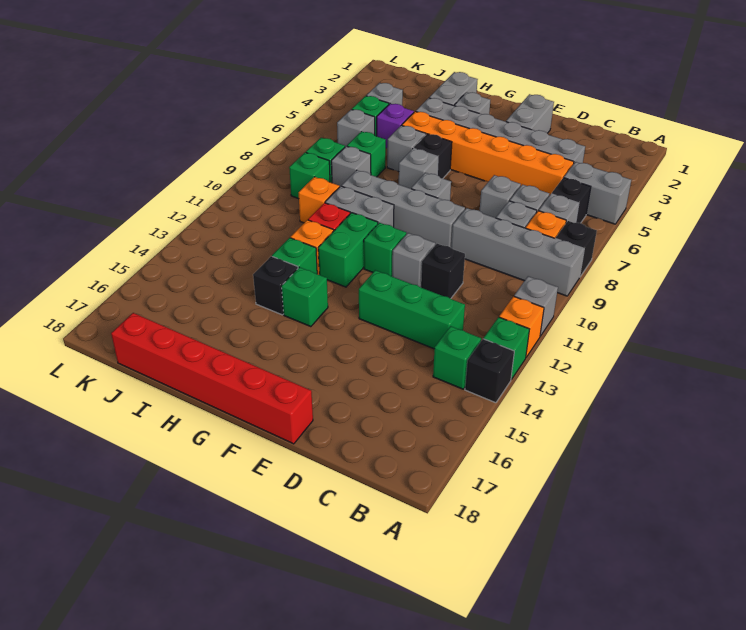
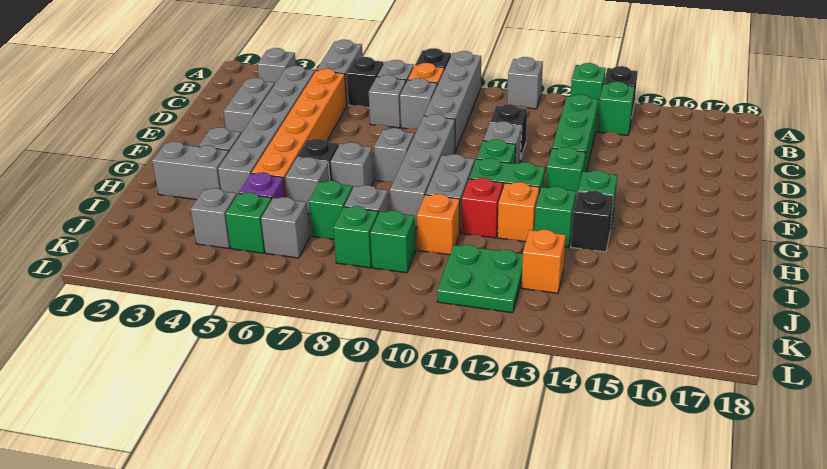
orange brick A12 level 1 -> orange brick J13 level 1
grey brick D7 level 1 -> grey brick B3 level 1
grey brick E2:E3 level 1 -> grey brick D3:E3 level 1
red brick E18:J18 level 1 -> none
none -> green brick F13 level 1
none -> green plate J11:K12 level 1

